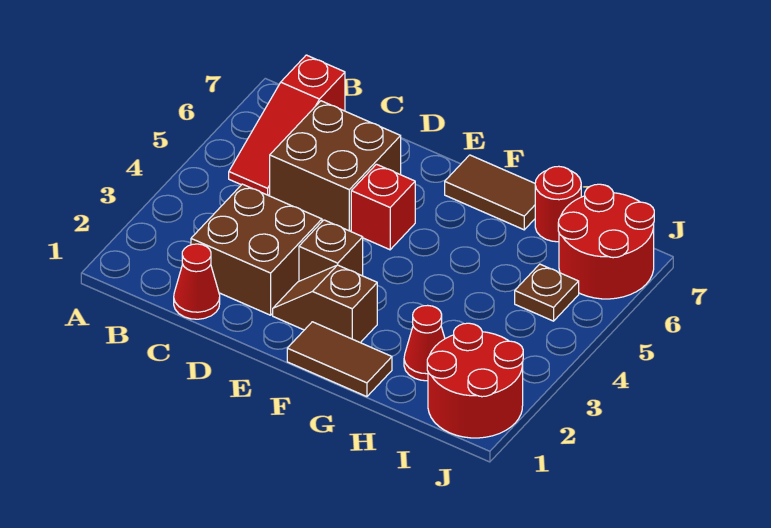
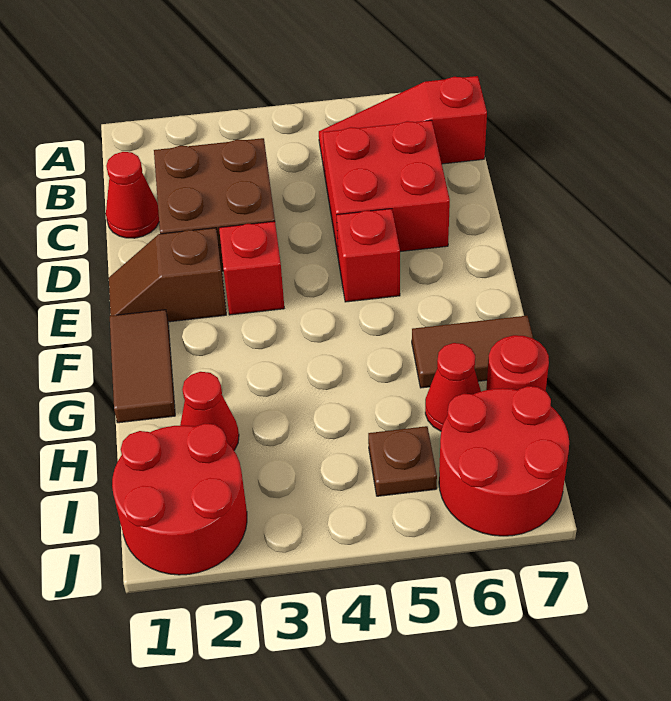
brown brick C5:D6 level 1 -> red brick C5:D6 level 1
brown slope E2:F2 level 1 top F -> brown slope E1:E2 level 1 top 2
brown brick E3 level 1 -> red brick E3 level 1
brown tile F7:G7 level 1 -> brown tile G6:G7 level 1
none -> red cone H6 level 1

